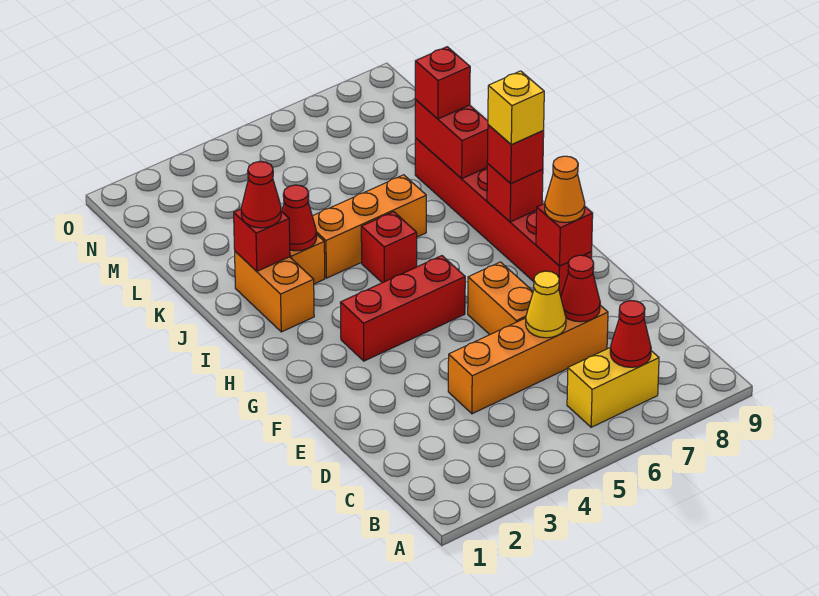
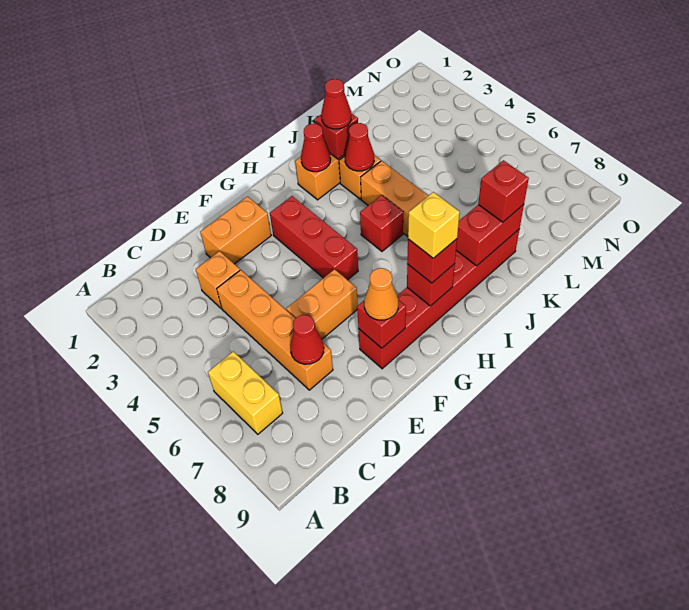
red cone B7 level 2 -> red cone I2 level 2
none -> orange brick D3 level 1
yellow cone D6 level 2 -> none
none -> orange brick E2:F2 level 1

